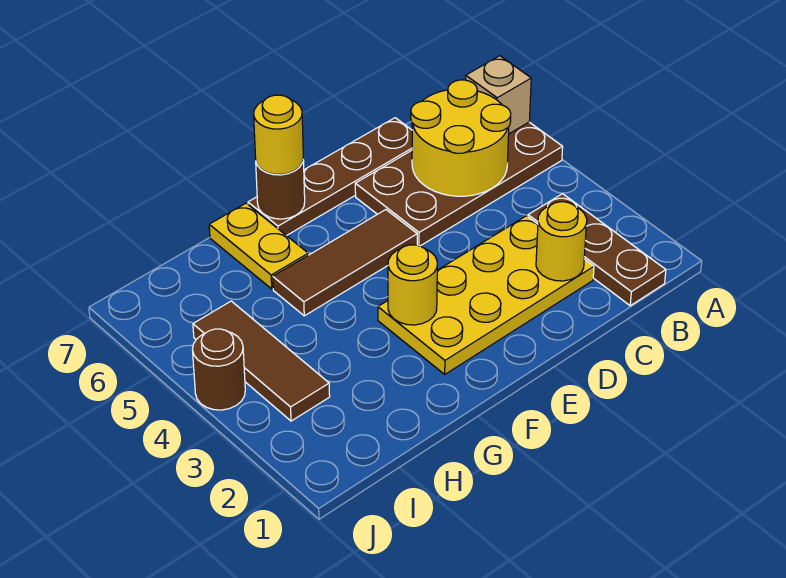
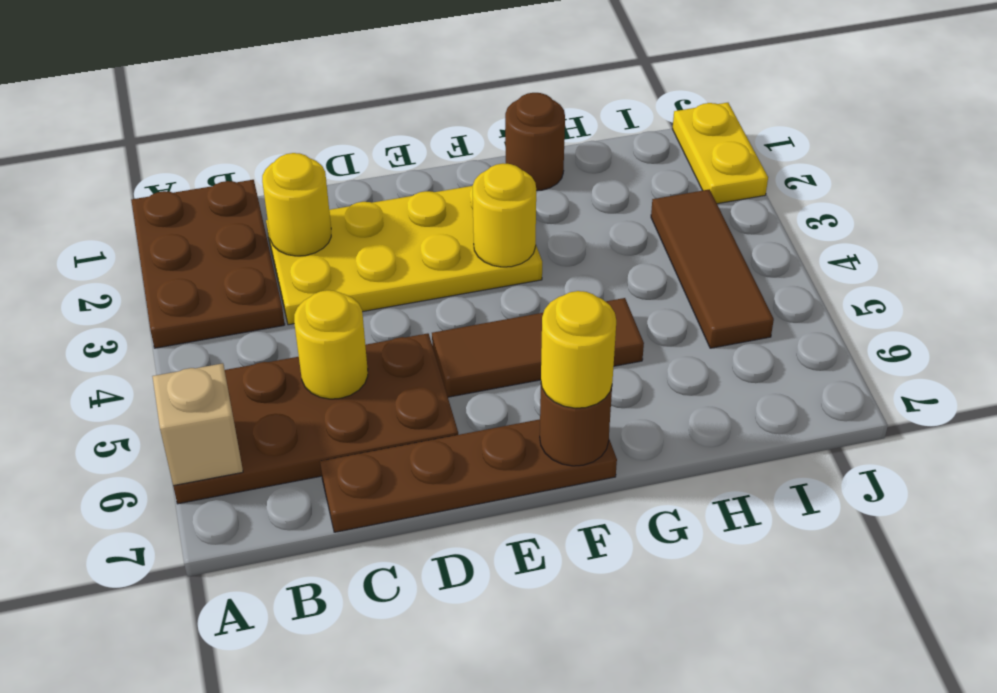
brown plate B1:B3 level 1 -> brown plate A1:B3 level 1
yellow round brick B5:C6 level 2 -> yellow round brick C5 level 2
yellow plate G6:G7 level 1 -> yellow plate J1:J2 level 1
brown round brick J4 level 1 -> brown round brick G1 level 1

